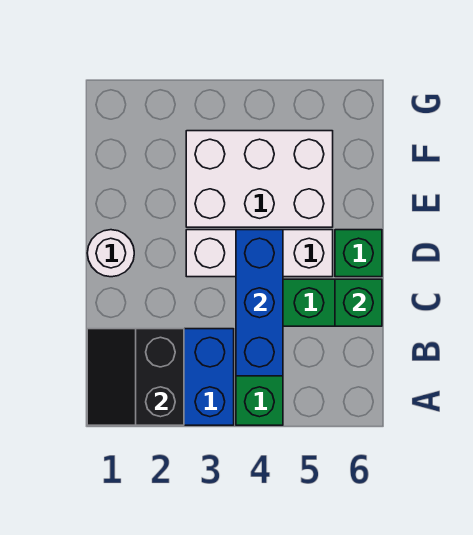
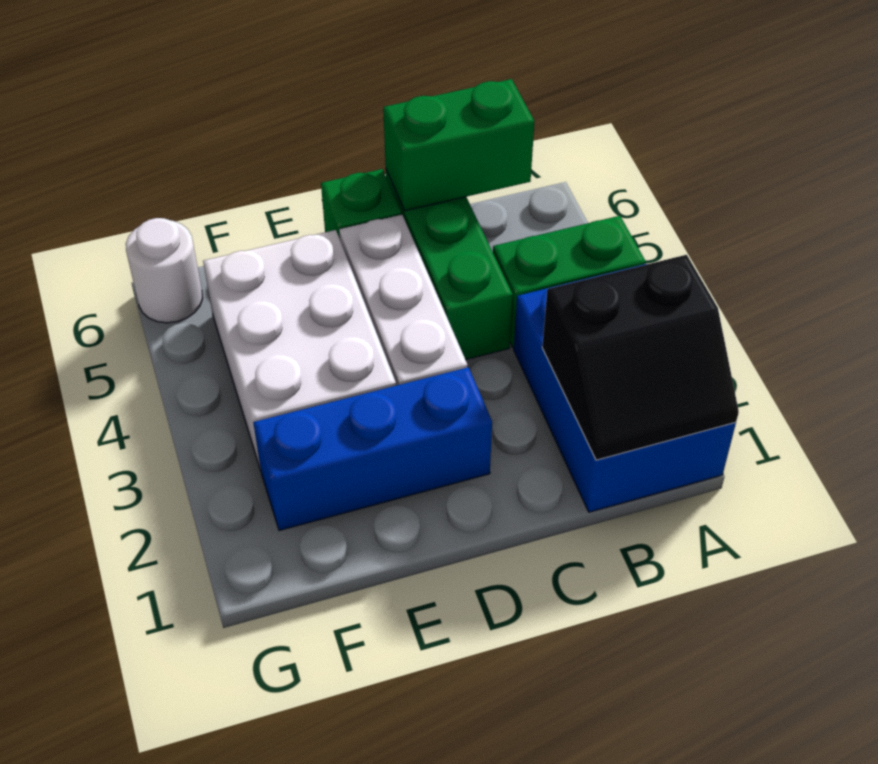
blue brick B4:D4 level 2 -> blue brick D2:F2 level 1
green brick C6 level 2 -> green brick B6:C6 level 2
white round brick D1 level 1 -> white round brick G6 level 1

